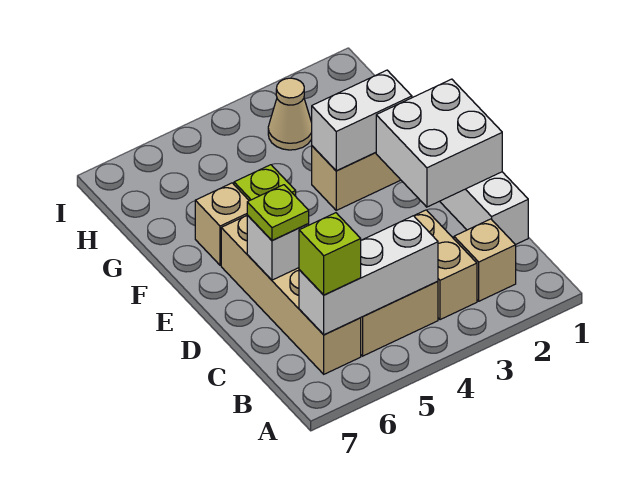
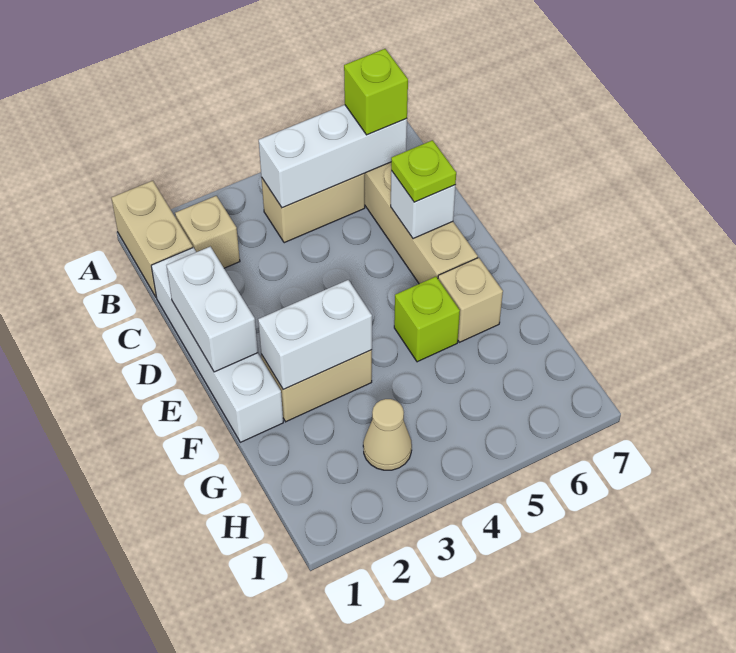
tan brick B3:C3 level 1 -> tan brick A1:B1 level 1
white brick D1:E2 level 2 -> white brick D1:E1 level 2

